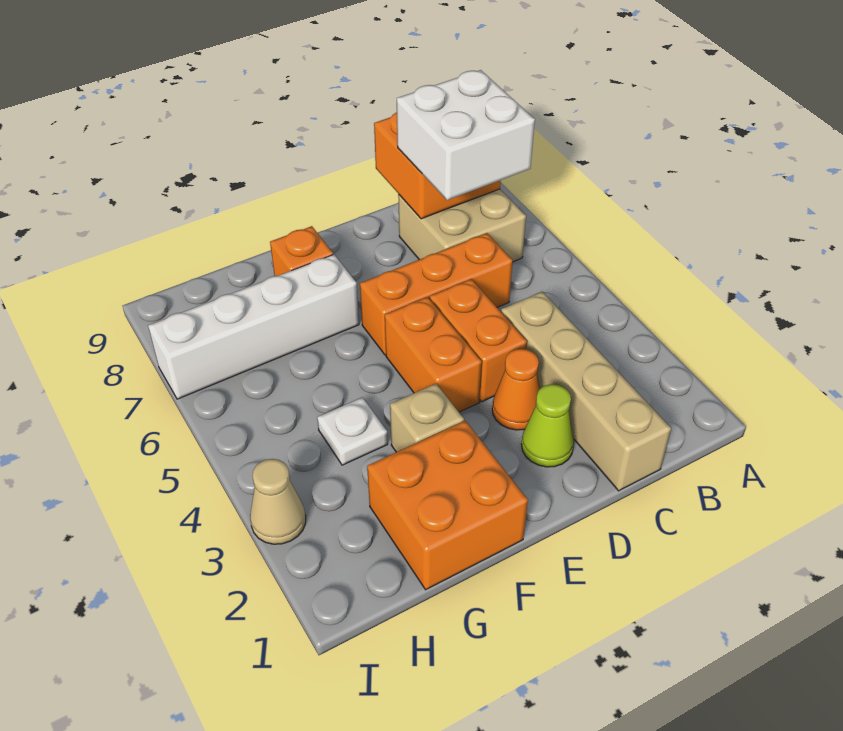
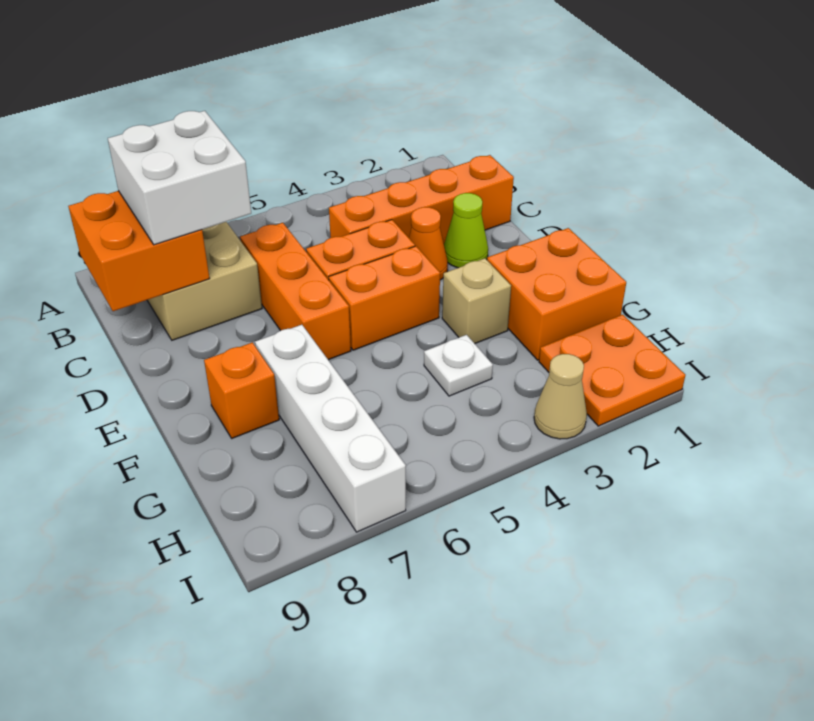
tan brick C1:C4 level 1 -> orange brick C1:C4 level 1
none -> orange plate H1:I2 level 1

